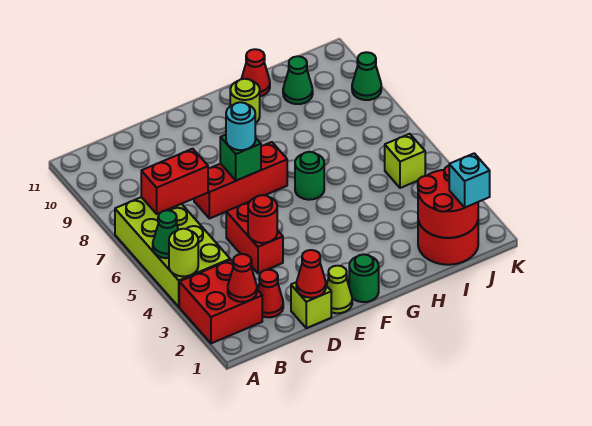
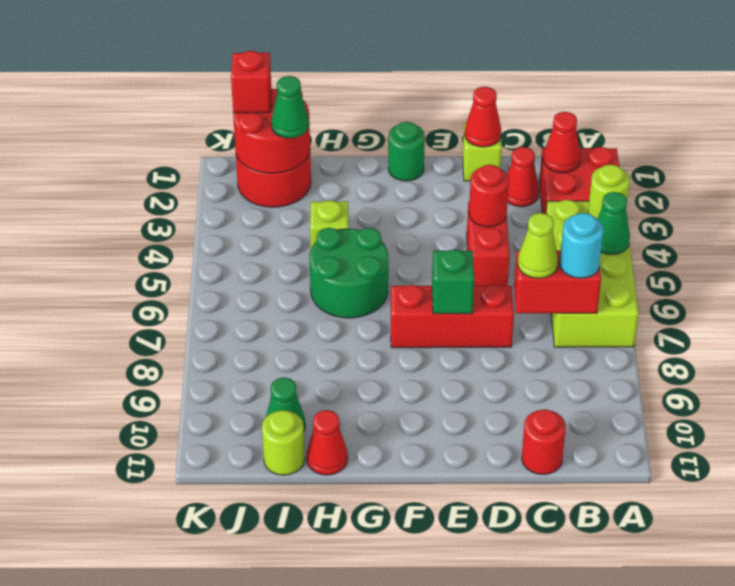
none -> red round brick C11 level 1
lime cone E1 level 1 -> lime cone C7 level 3
cyan round brick E7 level 3 -> cyan round brick B7 level 3
green round brick G6 level 1 -> green round brick G5:H6 level 1
lime round brick G10 level 1 -> lime round brick I11 level 1
cyan brick J1 level 3 -> red brick J1 level 3
lime brick J5 level 1 -> lime brick H4 level 1
green cone K9 level 1 -> green cone I2 level 3

